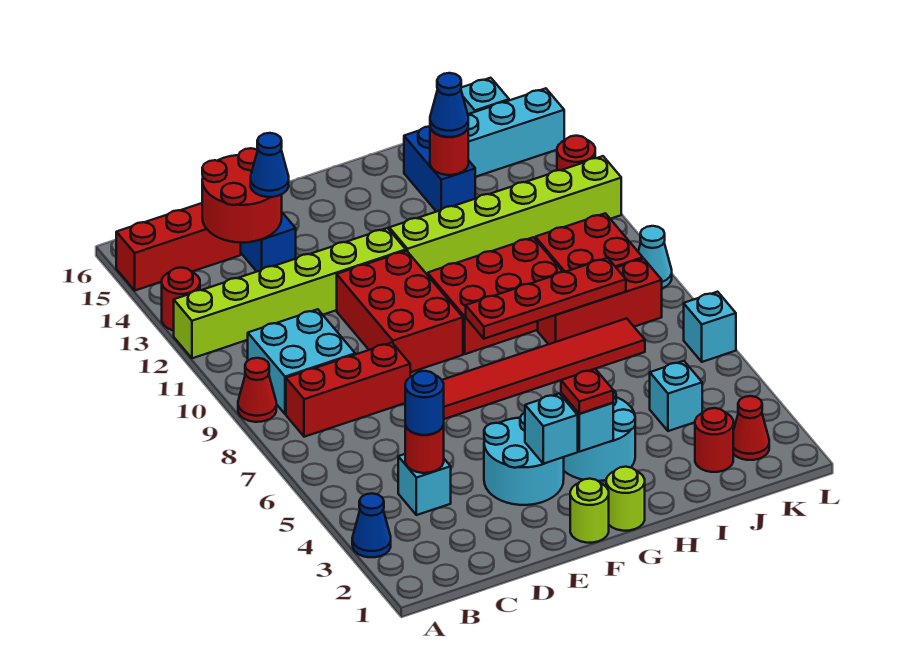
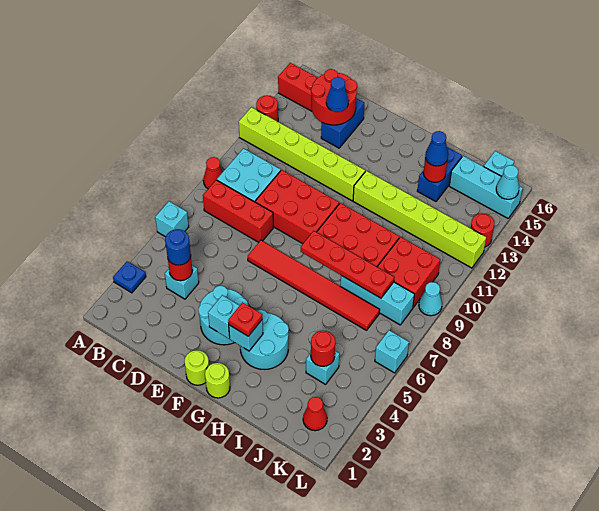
blue cone A3 level 1 -> blue plate A3 level 1
none -> cyan brick A6 level 1
red brick E9:F11 level 1 -> red brick D9:F10 level 1
red brick I8:K8 level 1 -> cyan brick I8:K8 level 1
red round brick J2 level 1 -> red round brick J4 level 2
none -> cyan cone L15 level 2

